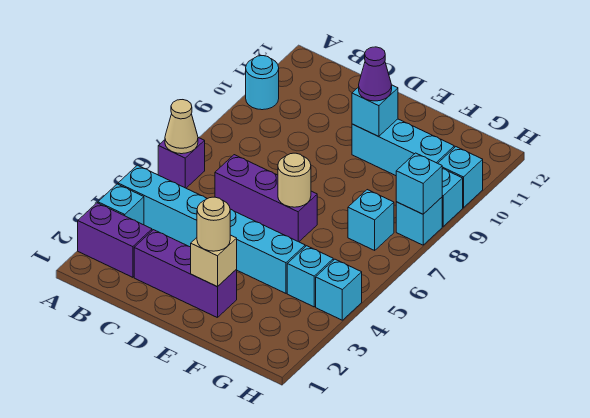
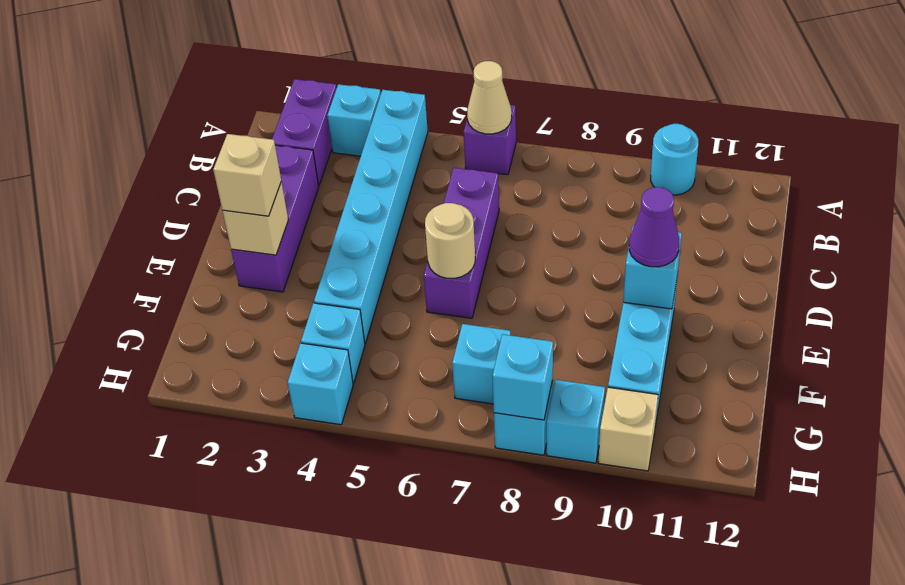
tan round brick E2 level 3 -> tan brick E2 level 3
cyan brick H10 level 1 -> tan brick H10 level 1

